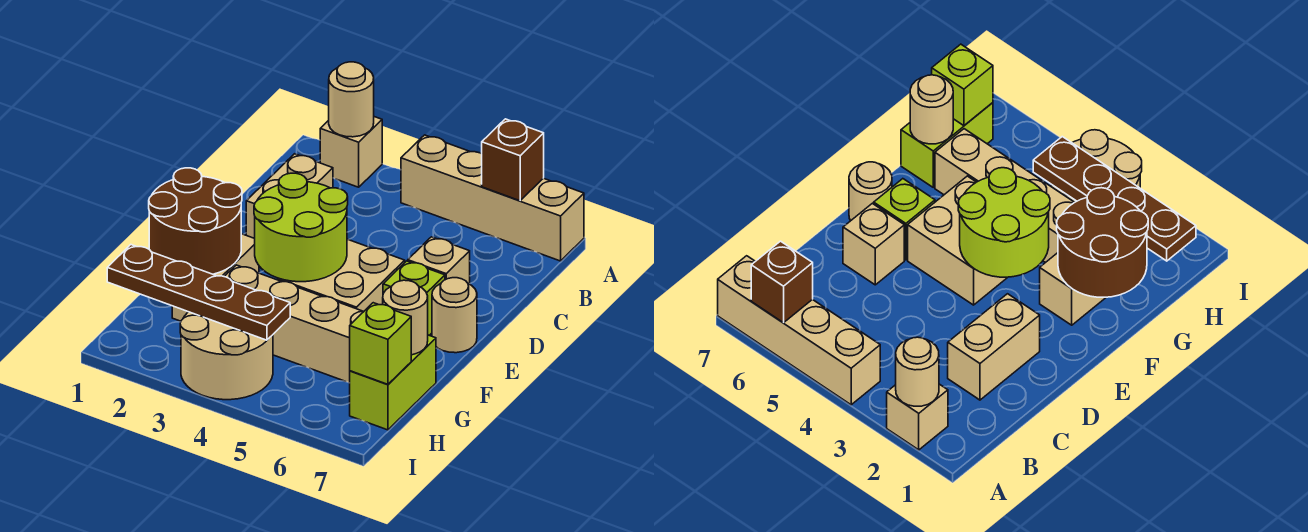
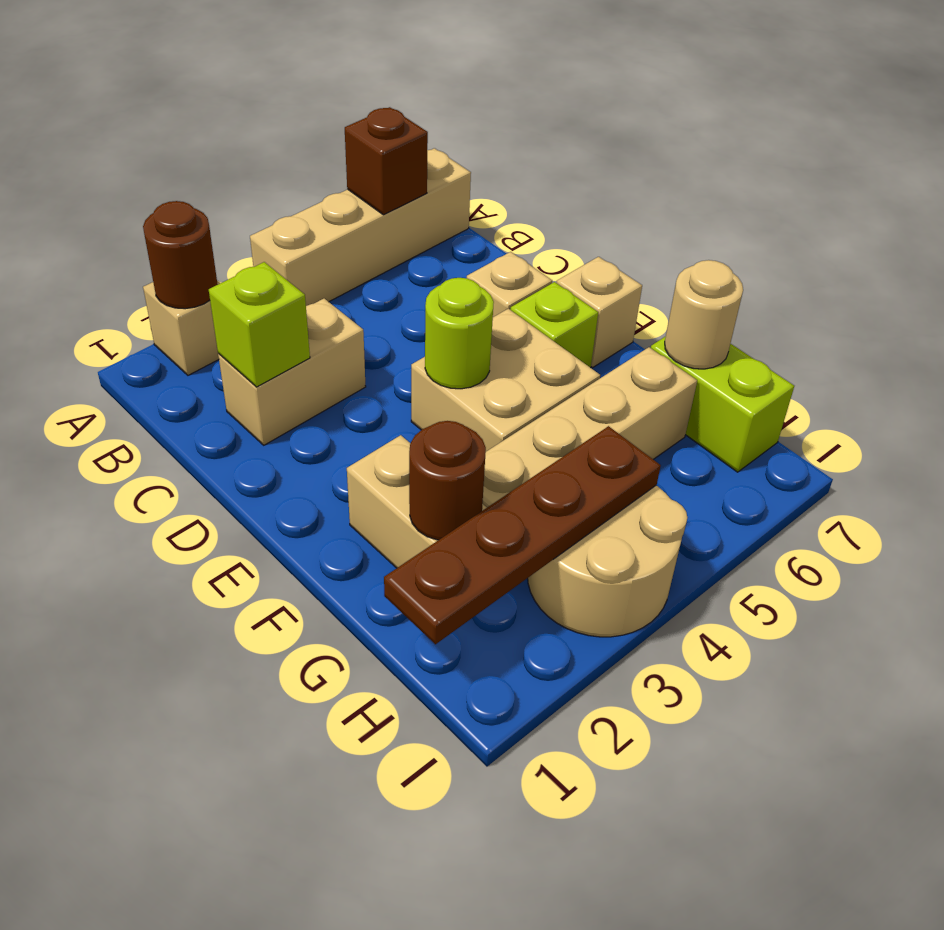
tan round brick A2 level 2 -> brown round brick A2 level 2
tan brick C2:D2 level 1 -> tan brick C2:C3 level 1
lime round brick E3:F4 level 2 -> lime round brick E4 level 2
tan round brick E7 level 1 -> tan brick E7 level 1
brown round brick F1:G2 level 2 -> brown round brick G2 level 2
lime brick H7 level 2 -> lime brick C2 level 2

